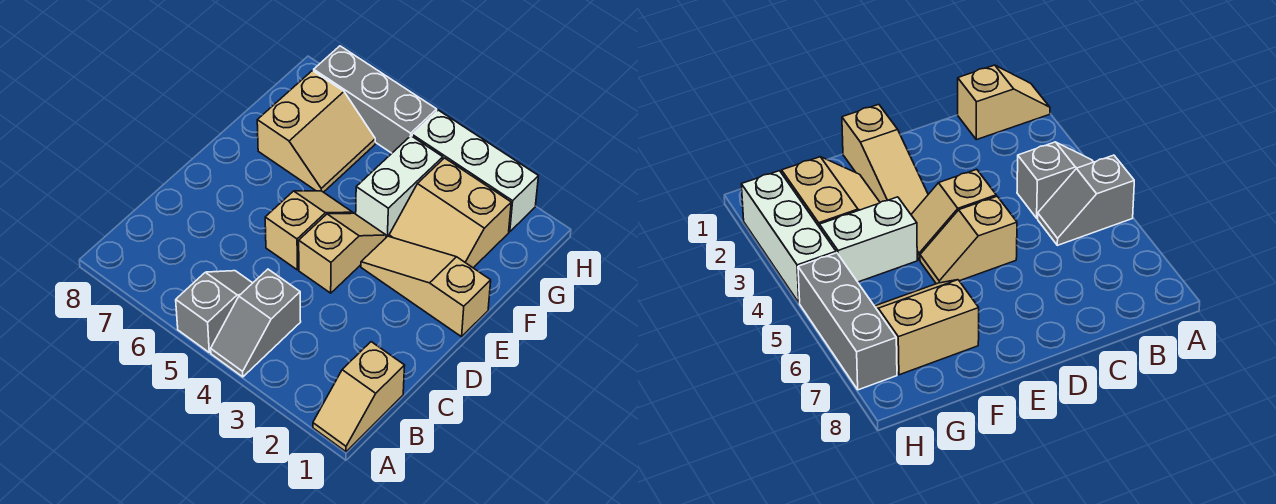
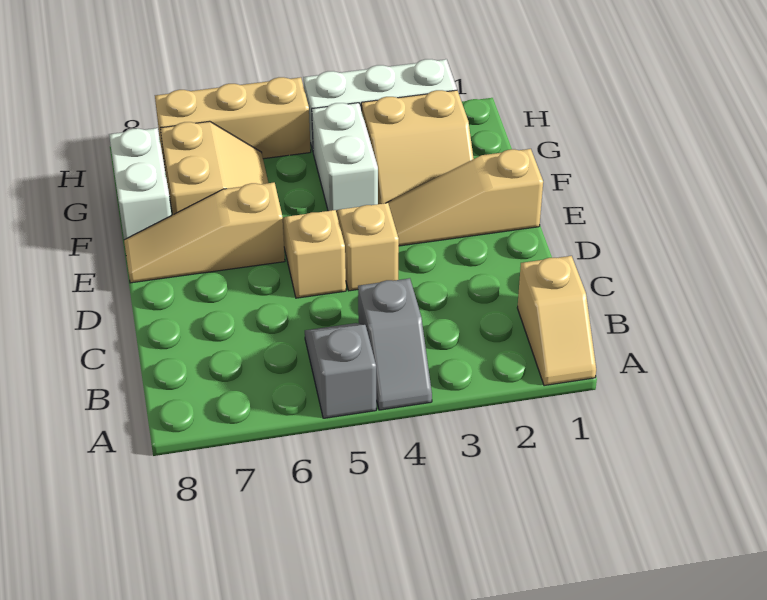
none -> tan slope E6:E8 level 1 top 6
none -> white brick F8:G8 level 1
grey brick H5:H7 level 1 -> tan brick H5:H7 level 1

